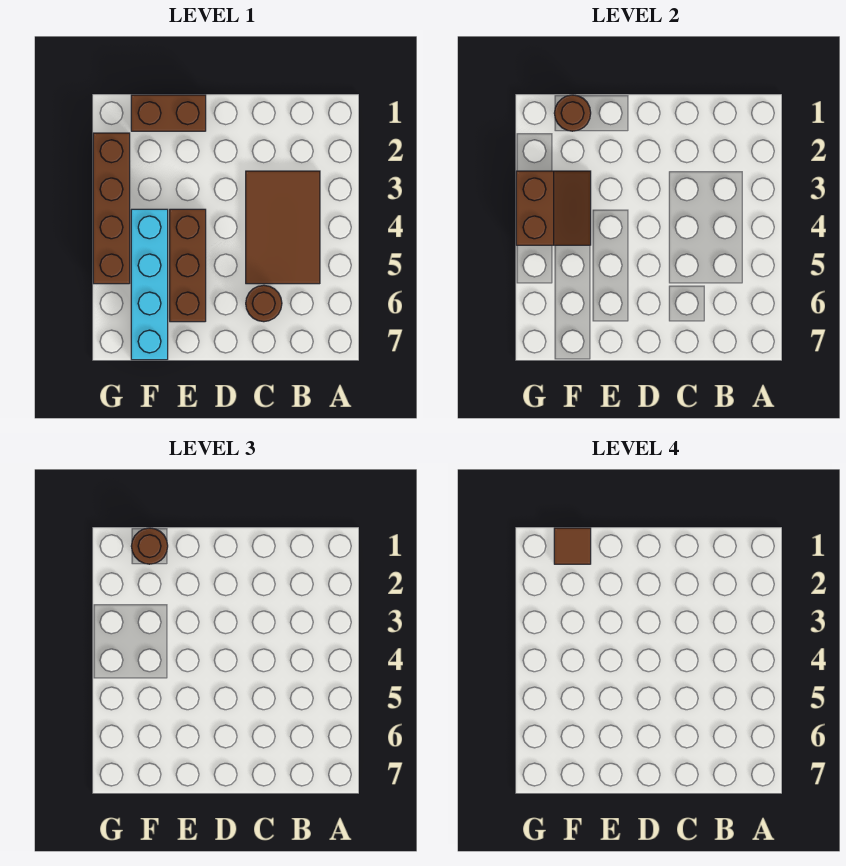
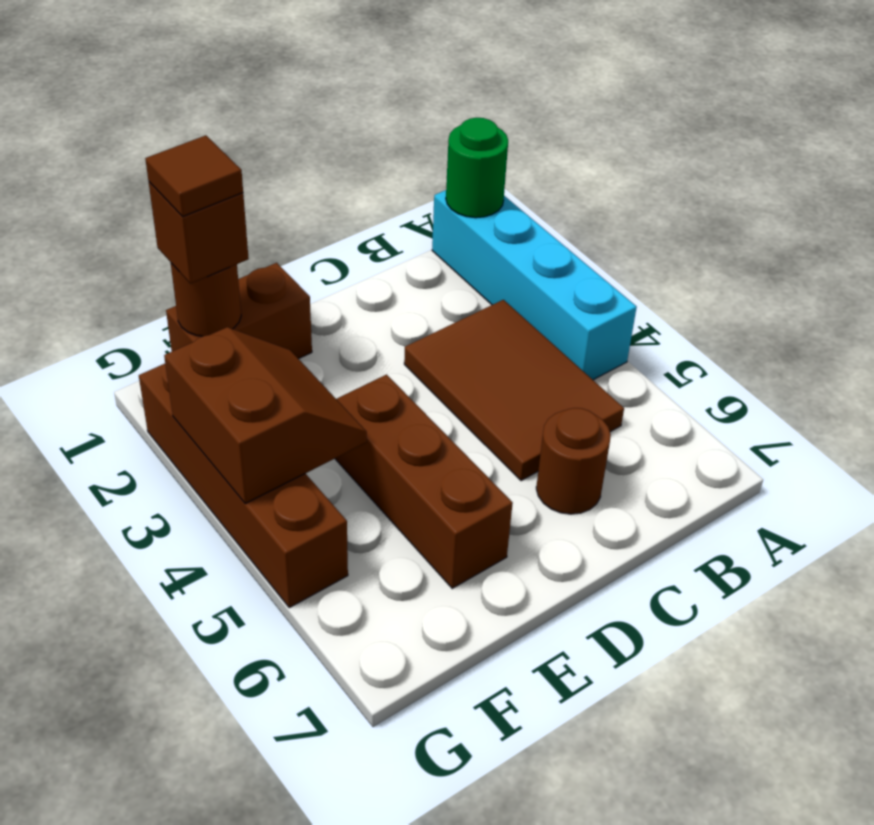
none -> green round brick A1 level 2
brown round brick F1 level 3 -> brown brick F1 level 3
cyan brick F4:F7 level 1 -> cyan brick A1:A4 level 1

